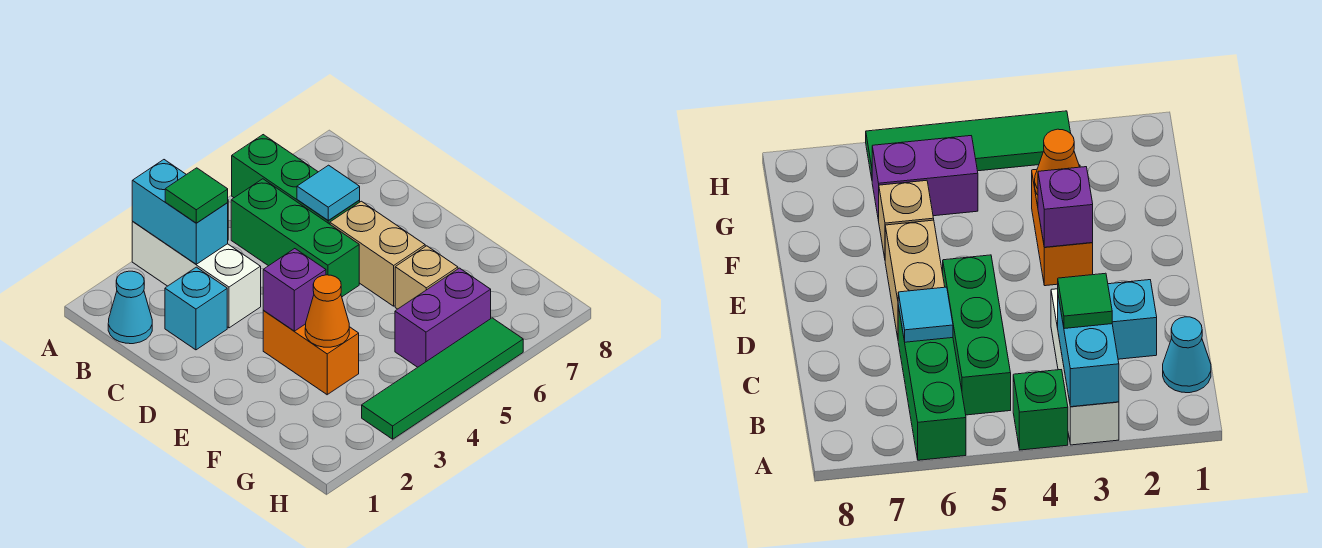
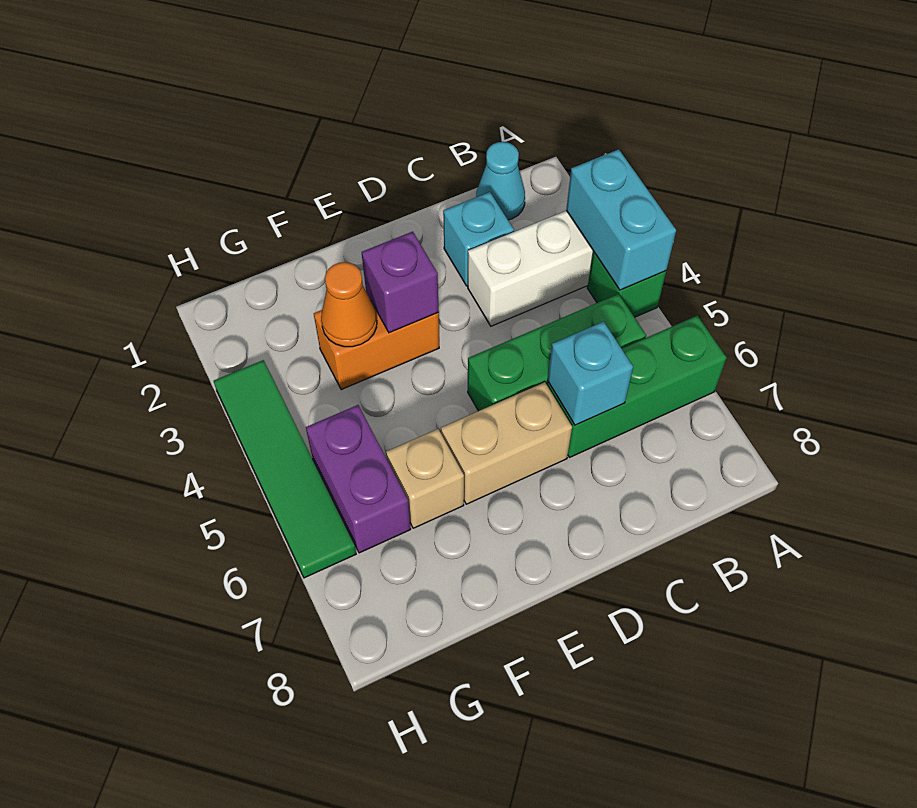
cyan brick A3:B3 level 2 -> cyan brick A3:A4 level 2
green tile B3 level 3 -> none
cyan tile C6 level 2 -> cyan brick C6 level 2

